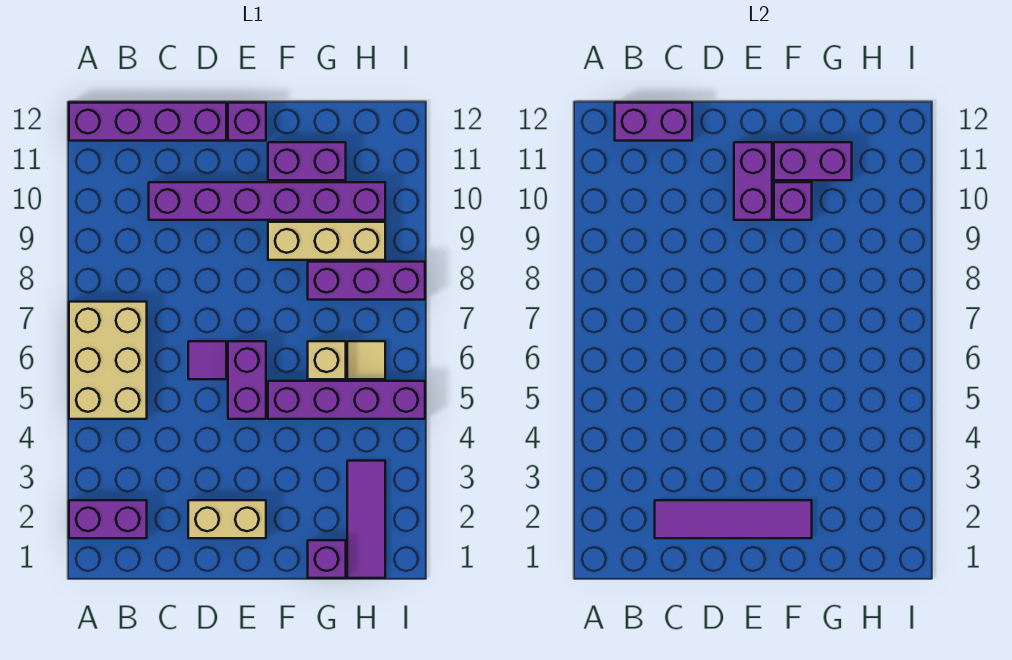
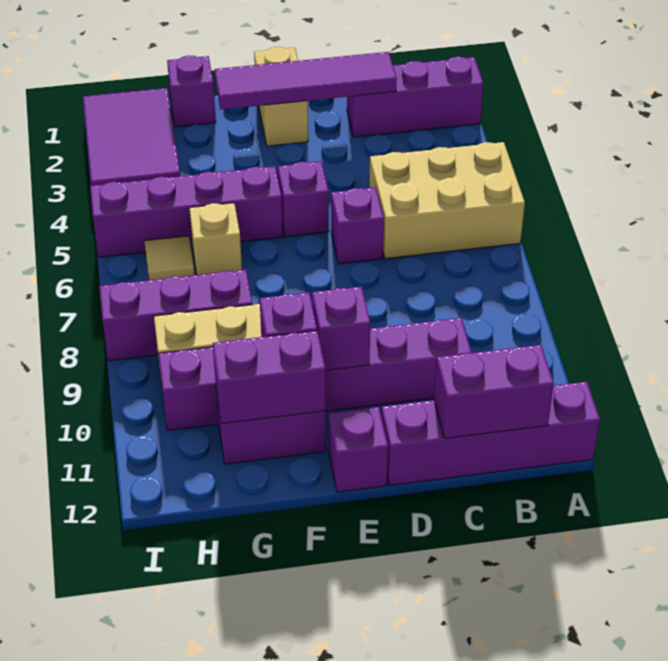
purple brick A2:B2 level 1 -> purple brick A2:C2 level 1
tan brick A5:B7 level 1 -> tan brick A5:C6 level 1
tan brick D2:E2 level 1 -> tan brick E1:E2 level 1
purple tile D6 level 1 -> purple brick D6 level 1
purple brick E5:E6 level 1 -> purple brick E5 level 1
purple brick E10:E11 level 2 -> purple brick E10 level 2
purple tile H1:H3 level 1 -> purple tile H1:I3 level 1

